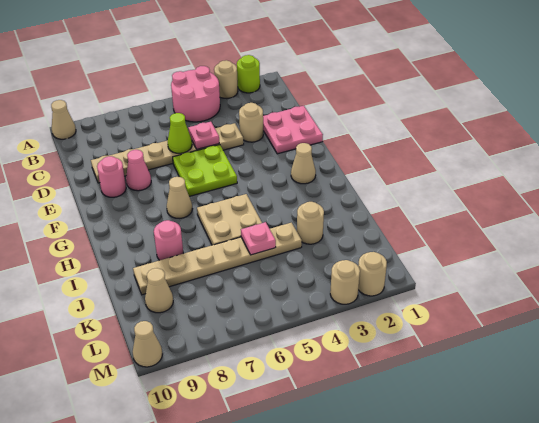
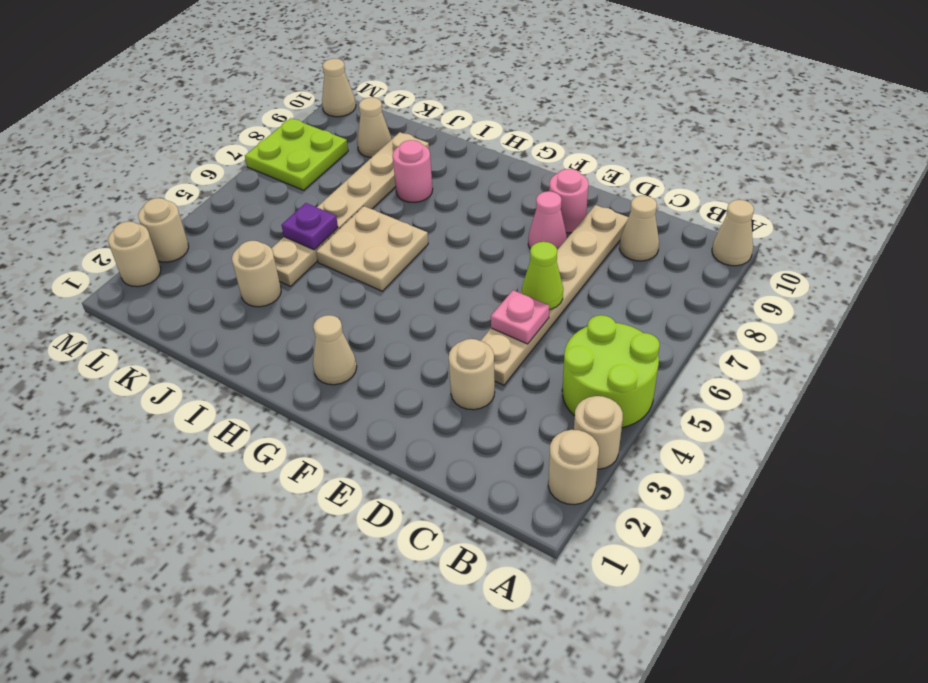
lime round brick A2 level 1 -> tan round brick A2 level 1
pink round brick A4:B5 level 1 -> lime round brick A4:B5 level 1
pink plate D1:E2 level 1 -> none
lime plate E5:F6 level 1 -> lime plate L7:M8 level 1
tan cone G7 level 1 -> tan cone C9 level 1
pink plate J5 level 2 -> purple plate J5 level 2

